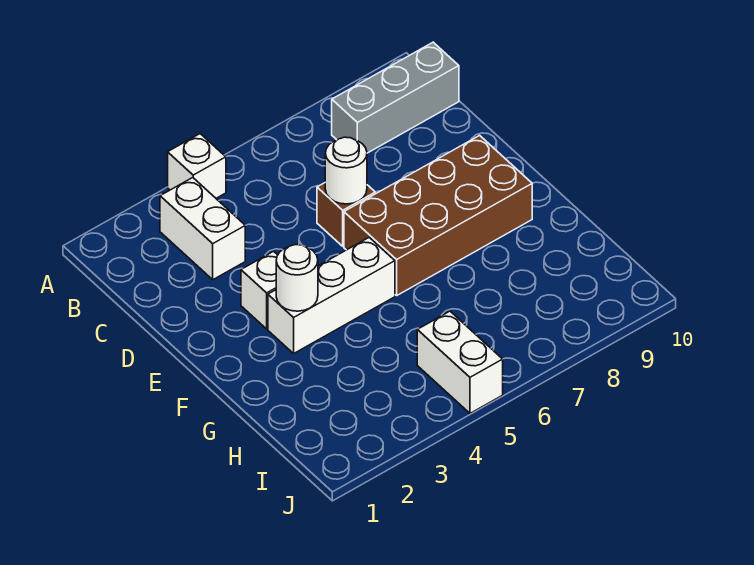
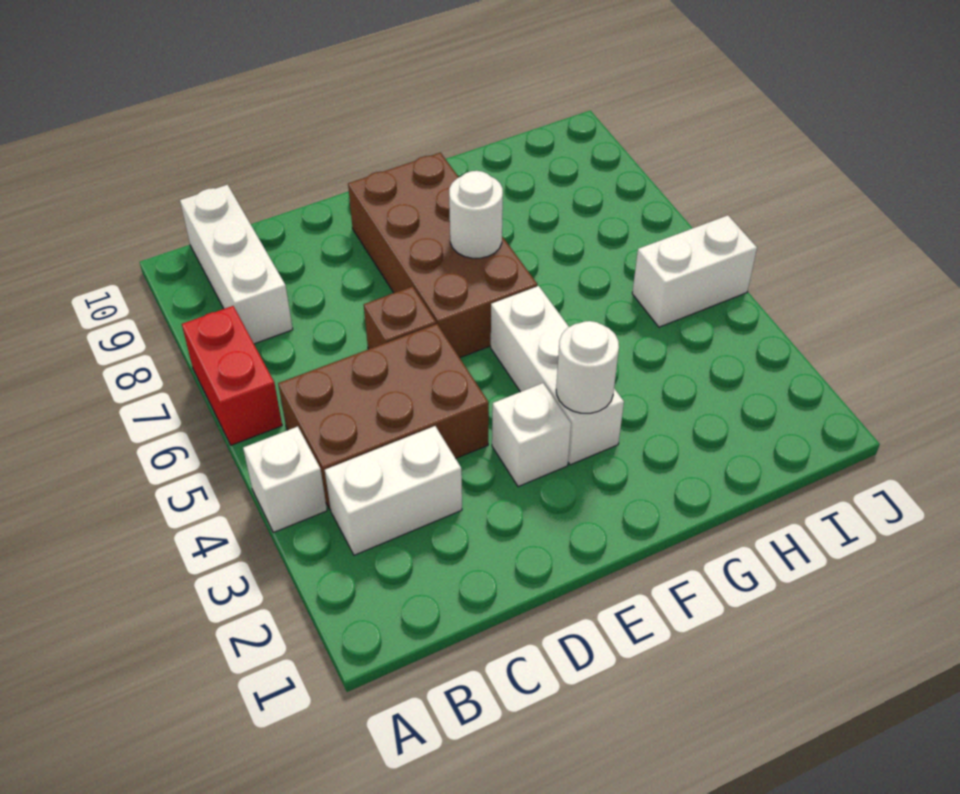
none -> red brick A6:A7 level 1
none -> brown brick B4:D5 level 1
grey brick B8:B10 level 1 -> white brick B8:B10 level 1
white round brick D6 level 2 -> white round brick F7 level 2

